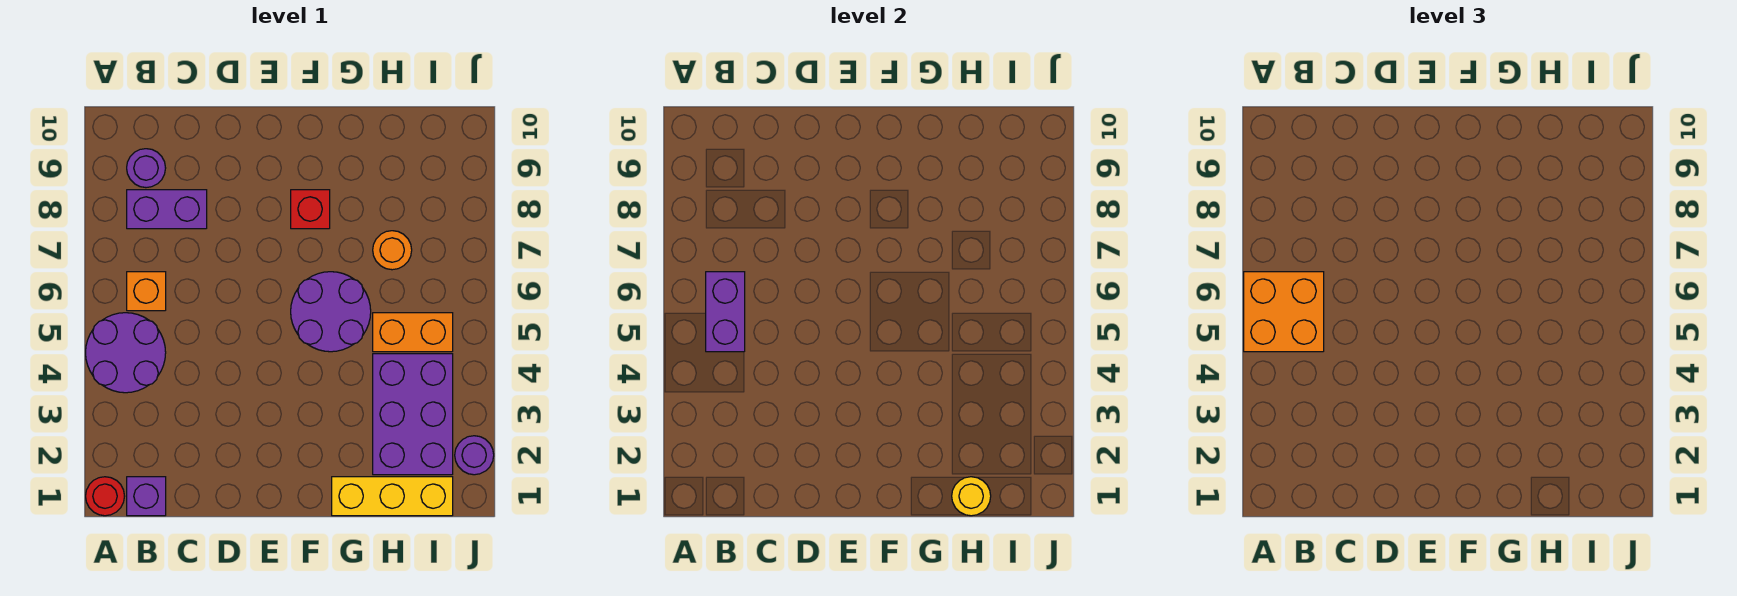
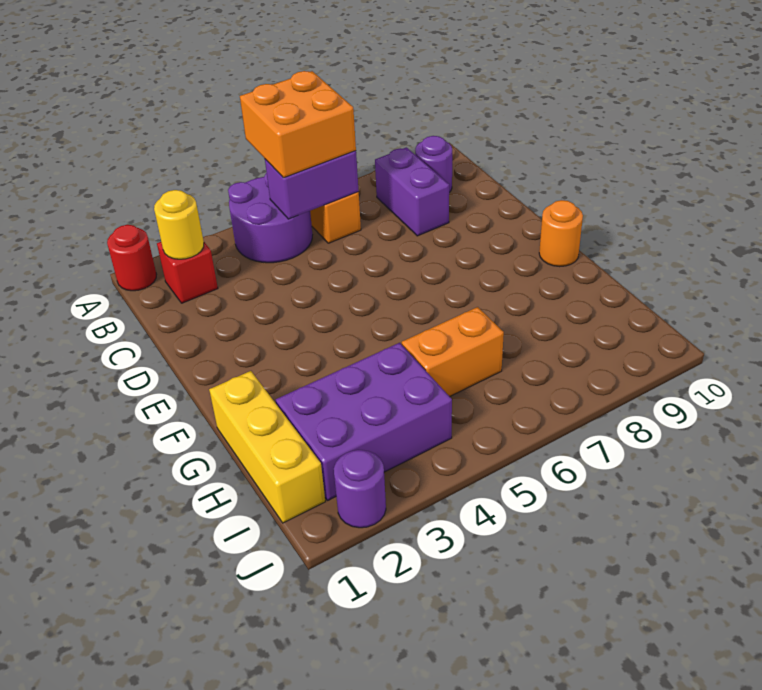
purple brick B1 level 1 -> none
purple round brick F5:G6 level 1 -> none
red brick F8 level 1 -> red brick B2 level 1
yellow round brick H1 level 2 -> yellow round brick B2 level 2
orange brick H5:I5 level 1 -> orange brick H5:H6 level 1
orange round brick H7 level 1 -> orange round brick F10 level 1

